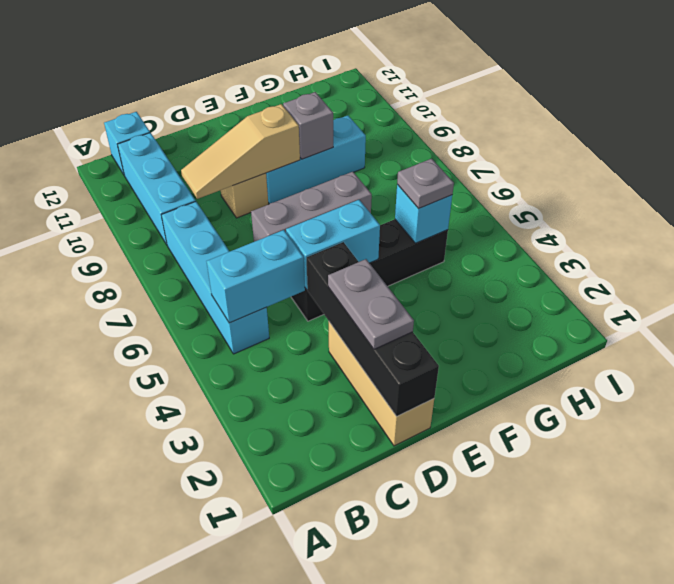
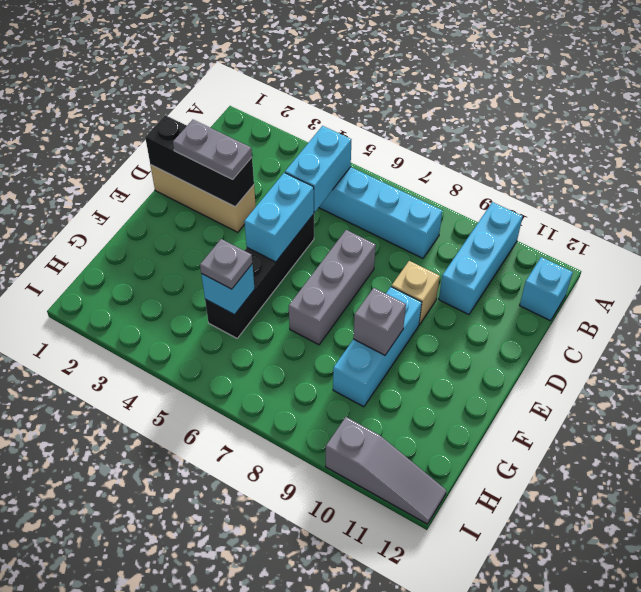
cyan brick B9:B11 level 1 -> cyan brick A10:C10 level 1
tan slope C9:E9 level 2 top E -> none
black brick D1:D4 level 2 -> black brick D1:D3 level 2
none -> grey slope I10:I12 level 1 top 10

